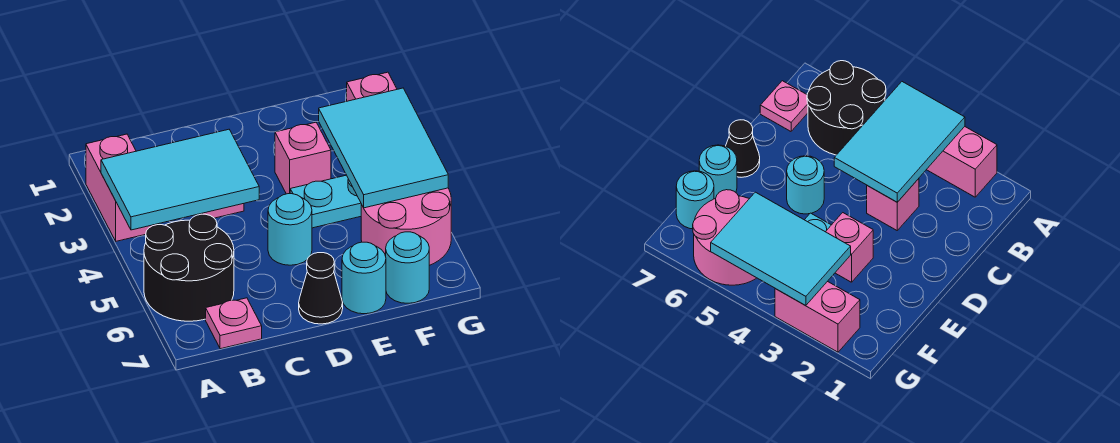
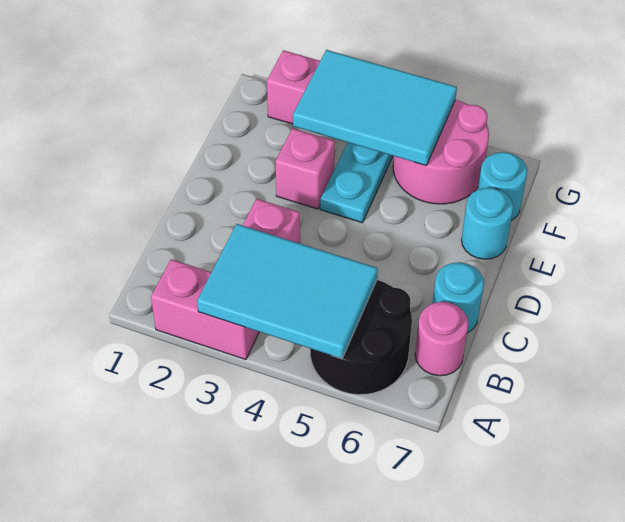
cyan tile A3:C4 level 2 -> cyan tile A3:B5 level 2
pink plate B7 level 1 -> pink round brick B7 level 1
cyan round brick D5 level 1 -> cyan round brick C7 level 1
black cone D7 level 1 -> none

